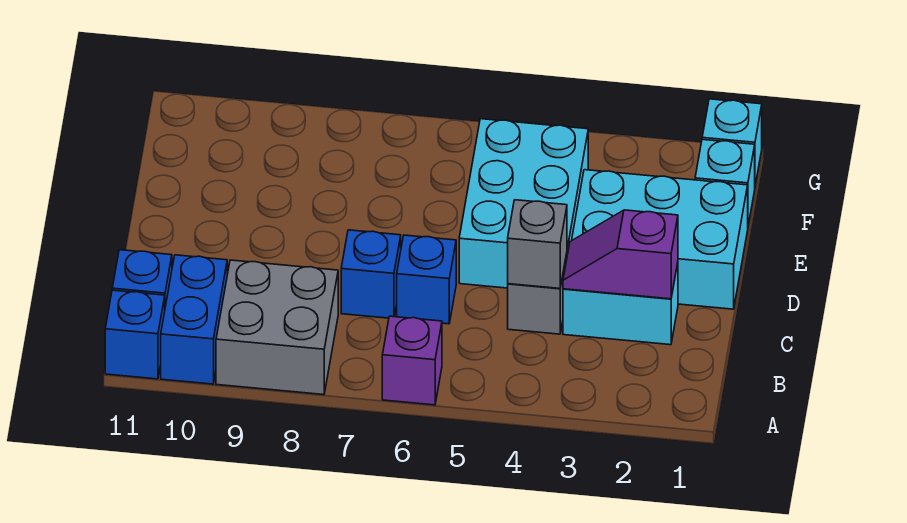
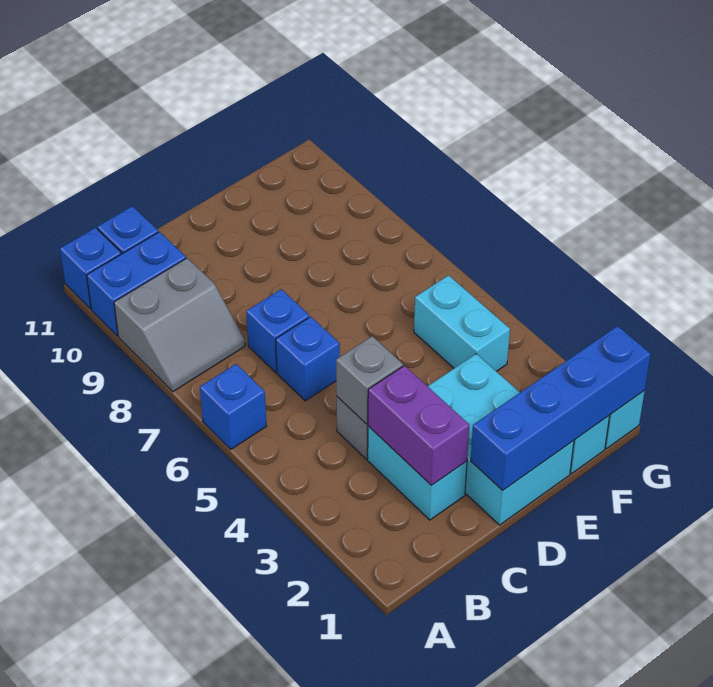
purple brick A6 level 1 -> blue brick A6 level 1
grey brick A8:B9 level 1 -> grey slope A8:B9 level 1 top 9
purple slope C2:C3 level 2 top 2 -> purple brick C2:C3 level 2
none -> blue brick D1:G1 level 2
cyan brick D4:F5 level 1 -> cyan brick F4:F5 level 1

